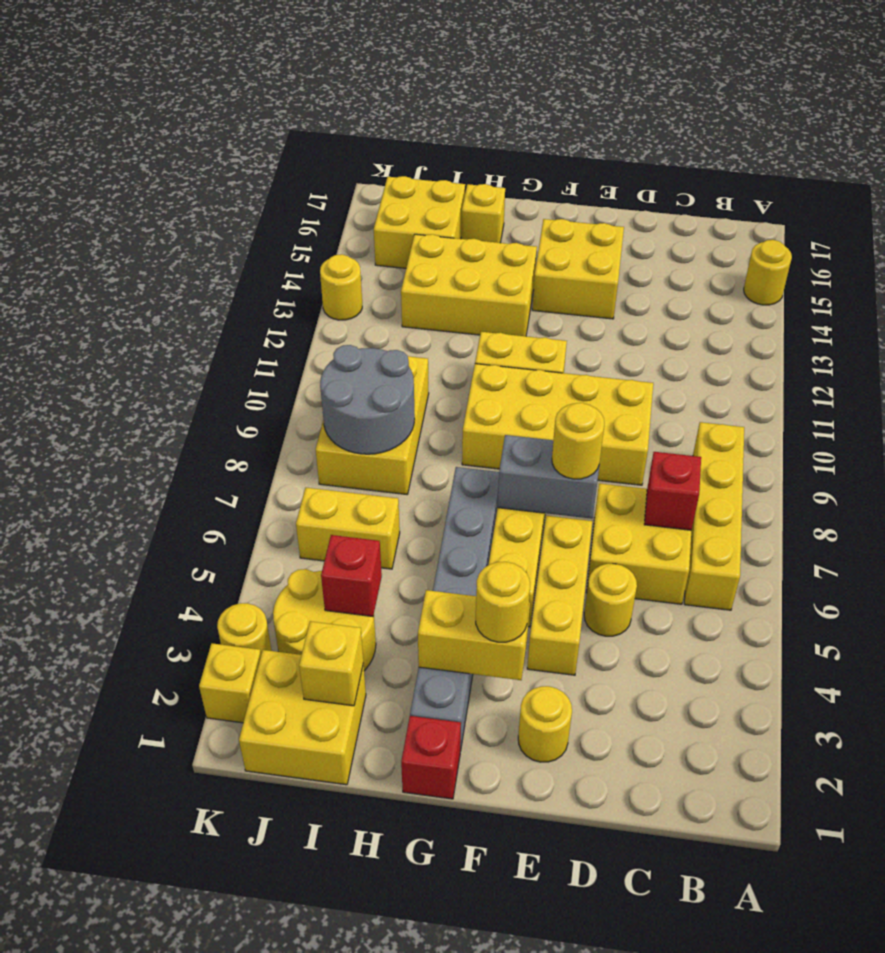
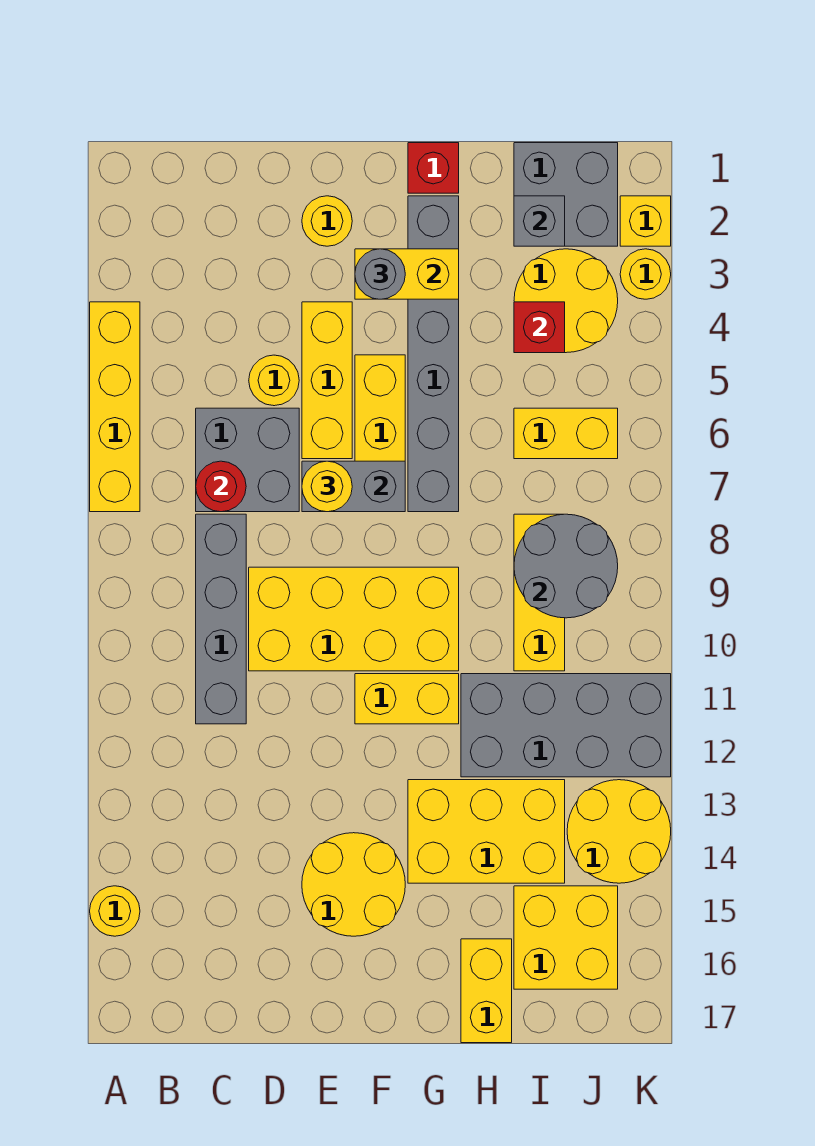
yellow brick B6:B9 level 1 -> yellow brick A4:A7 level 1
yellow brick C6:D7 level 1 -> grey brick C6:D7 level 1
red brick C7 level 2 -> red round brick C7 level 2
none -> grey brick C8:C11 level 1
yellow brick E14:F15 level 1 -> yellow round brick E14:F15 level 1
yellow round brick F3 level 3 -> grey round brick F3 level 3
none -> grey brick H11:K12 level 1
yellow brick H16 level 1 -> yellow brick H16:H17 level 1
yellow brick I1:J2 level 1 -> grey brick I1:J2 level 1
yellow brick I2 level 2 -> grey brick I2 level 2
yellow brick I8:J10 level 1 -> yellow brick I8:I10 level 1
yellow round brick K13 level 1 -> yellow round brick J13:K14 level 1

